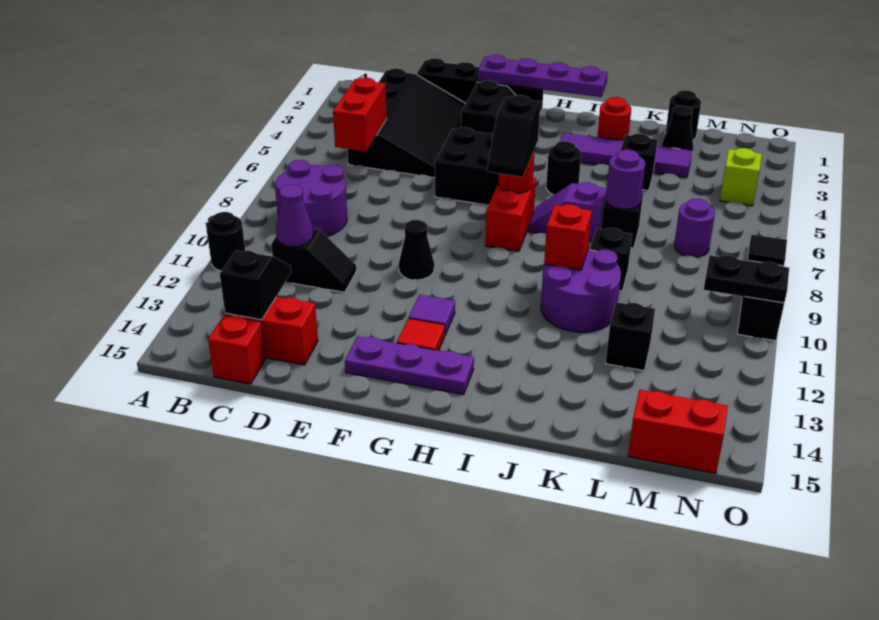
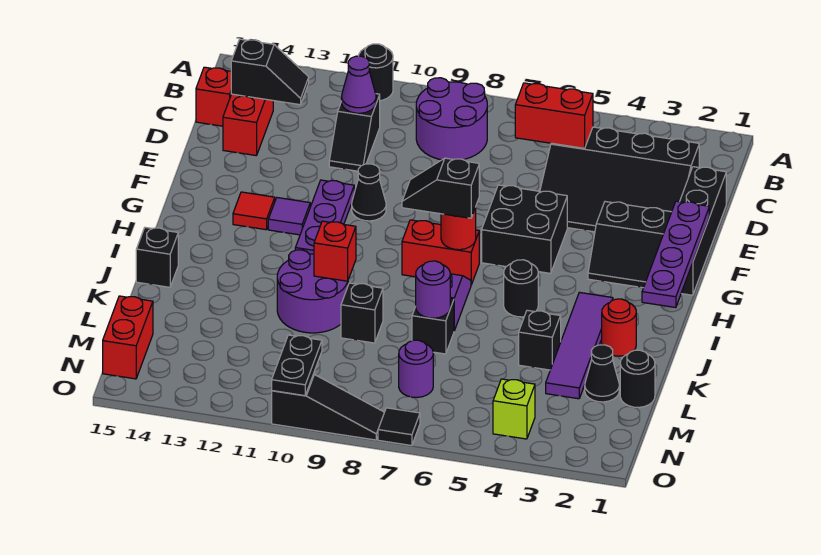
purple plate F14:H14 level 1 -> purple plate F11:H11 level 1
black brick L12 level 1 -> black brick J15 level 1

